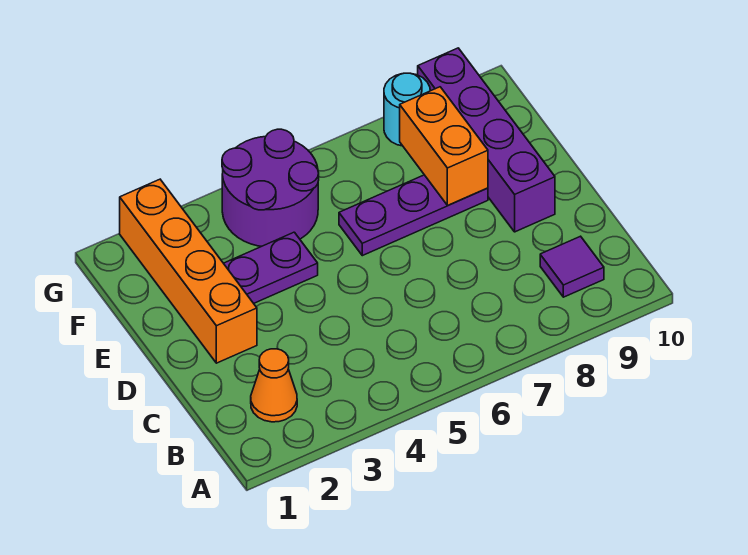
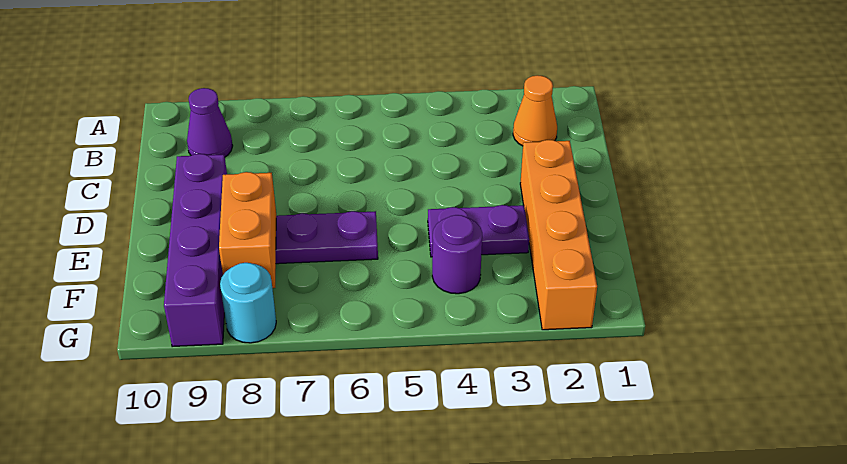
purple tile B9 level 1 -> purple cone B9 level 1
purple round brick F4:G5 level 1 -> purple round brick F4 level 1

